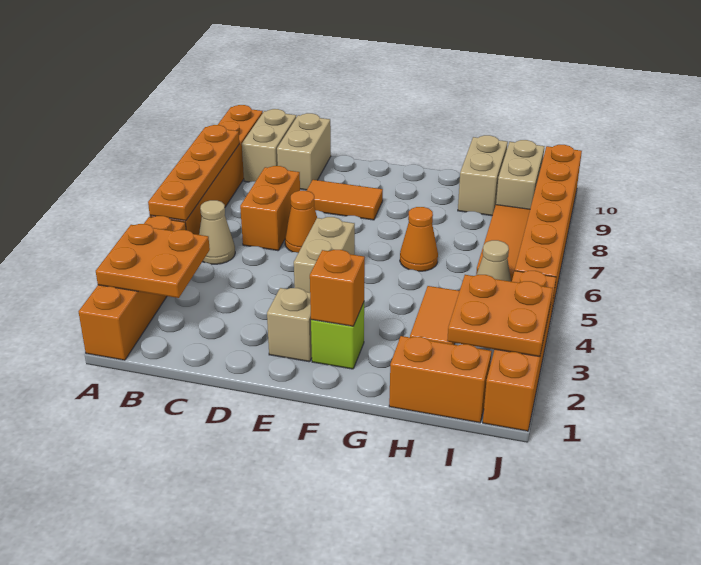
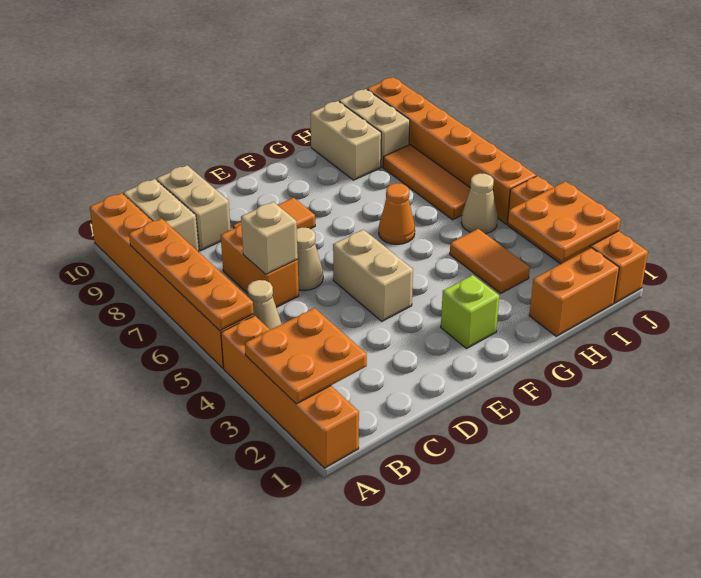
orange cone D6 level 1 -> tan cone D6 level 1
tan brick E2 level 1 -> tan brick C6 level 2
orange brick F2 level 2 -> none

